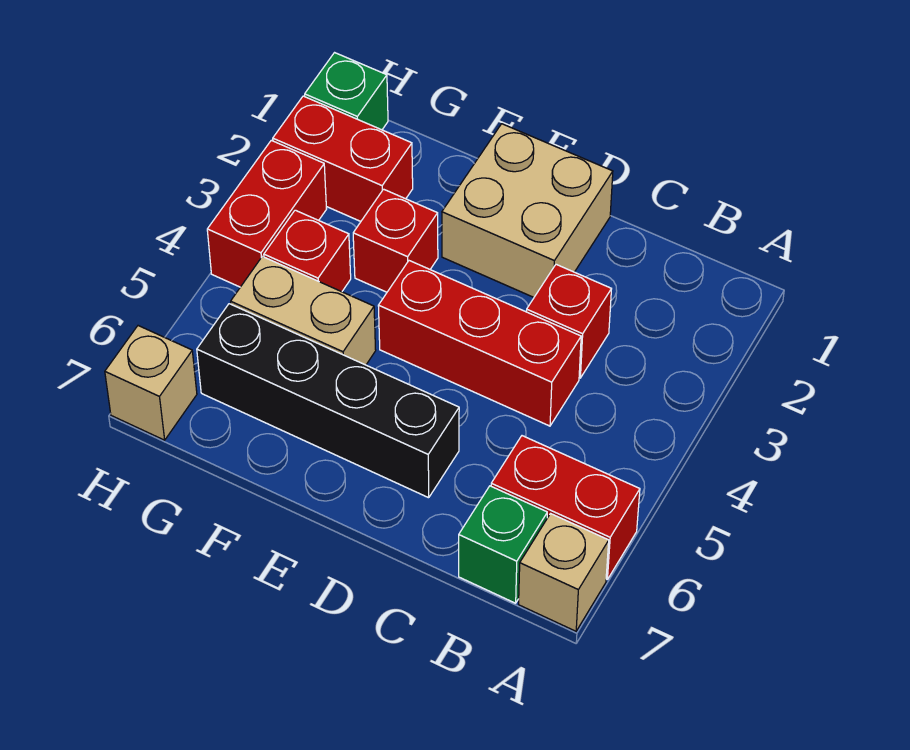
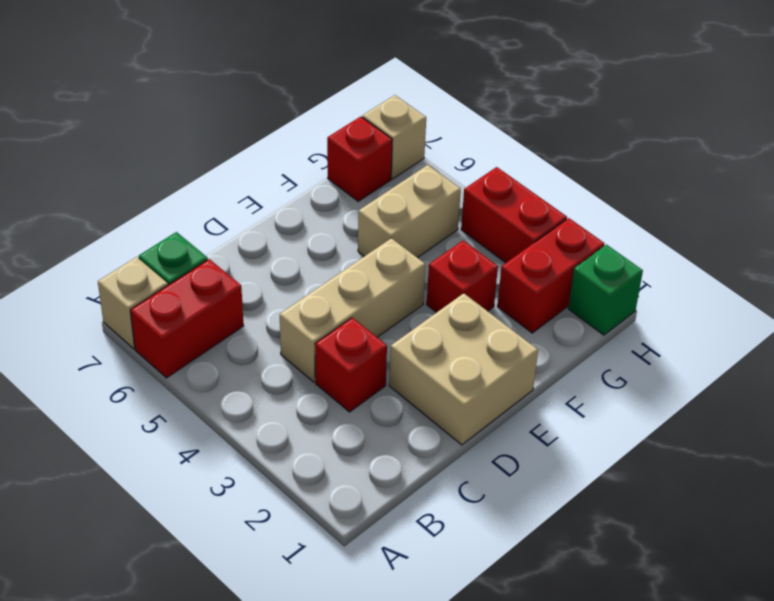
red brick C4:E4 level 1 -> tan brick C4:E4 level 1
black brick D6:G6 level 1 -> none
red brick G4 level 1 -> red brick G7 level 1

